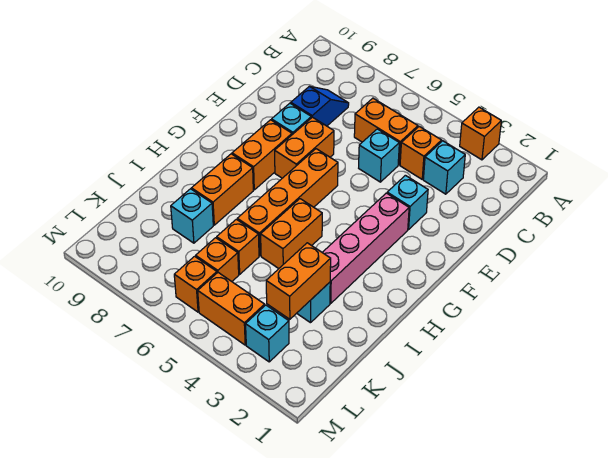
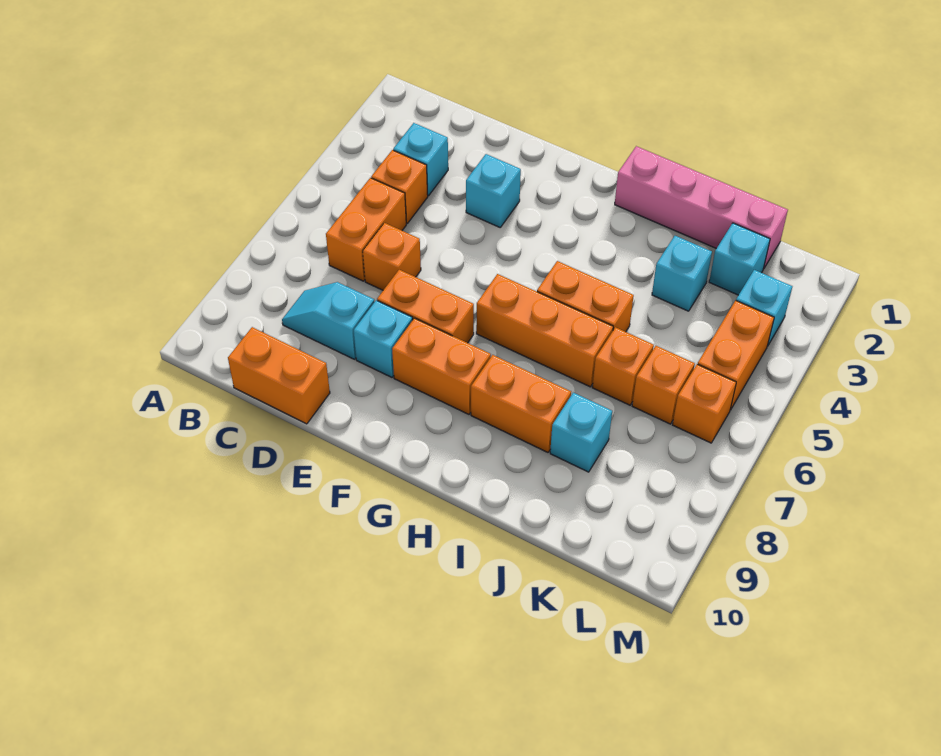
orange brick A3 level 1 -> orange brick D6 level 1
blue slope C8:D8 level 1 top D -> cyan slope C8:D8 level 1 top D
cyan brick D5 level 1 -> cyan brick K2 level 1
pink brick F3:I3 level 1 -> pink brick H1:K1 level 1
orange brick F6:I6 level 1 -> orange brick G6:I6 level 1
orange brick J3:K3 level 2 -> orange brick C10:D10 level 1

